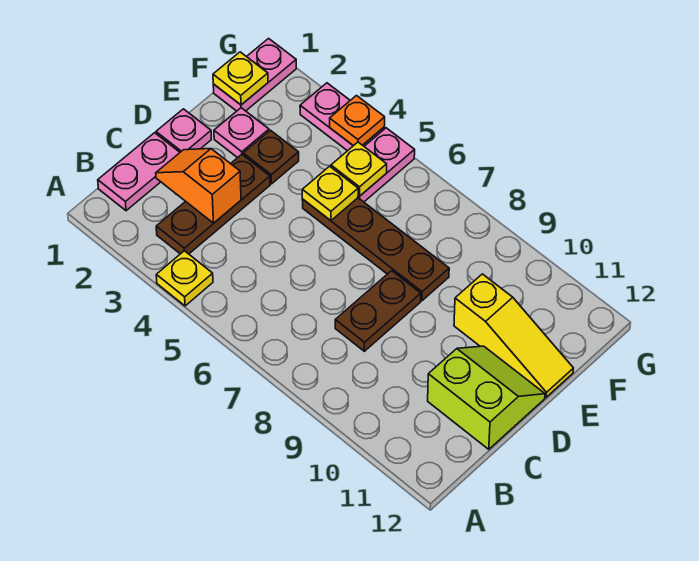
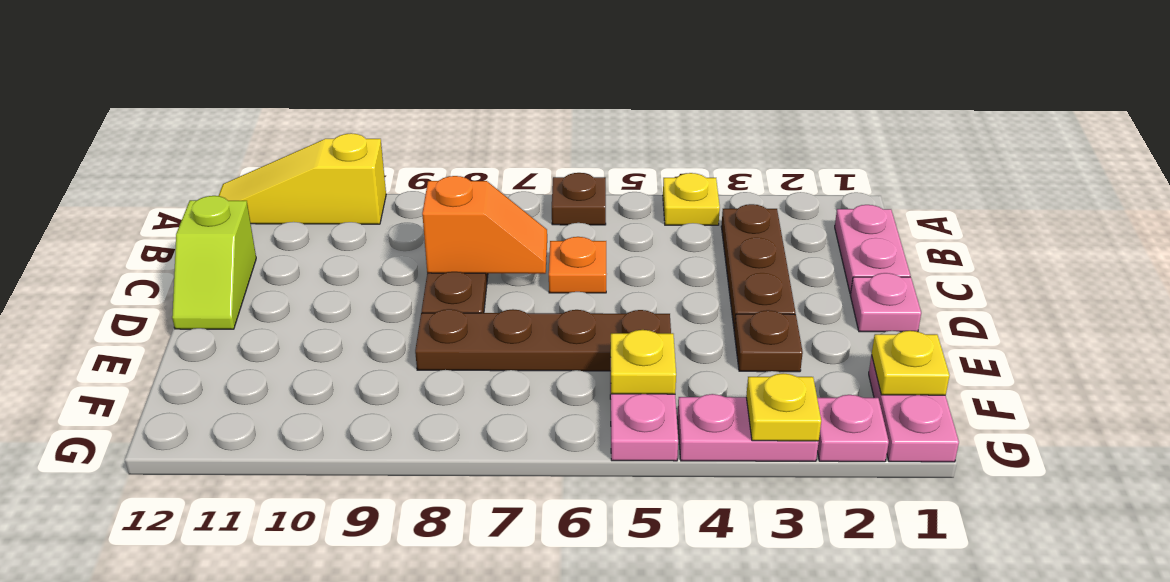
none -> brown plate A6 level 1
orange slope C2:C3 level 2 top 3 -> orange slope C7:C8 level 2 top 8
lime slope C11:D12 level 1 top C -> lime slope C12:D12 level 1 top C
pink plate E2 level 1 -> pink plate G2 level 1
yellow plate E5 level 2 -> yellow plate G3 level 2
yellow slope E10:E12 level 1 top 10 -> yellow slope A10:A12 level 1 top 10
orange plate G4 level 2 -> orange plate C6 level 1

